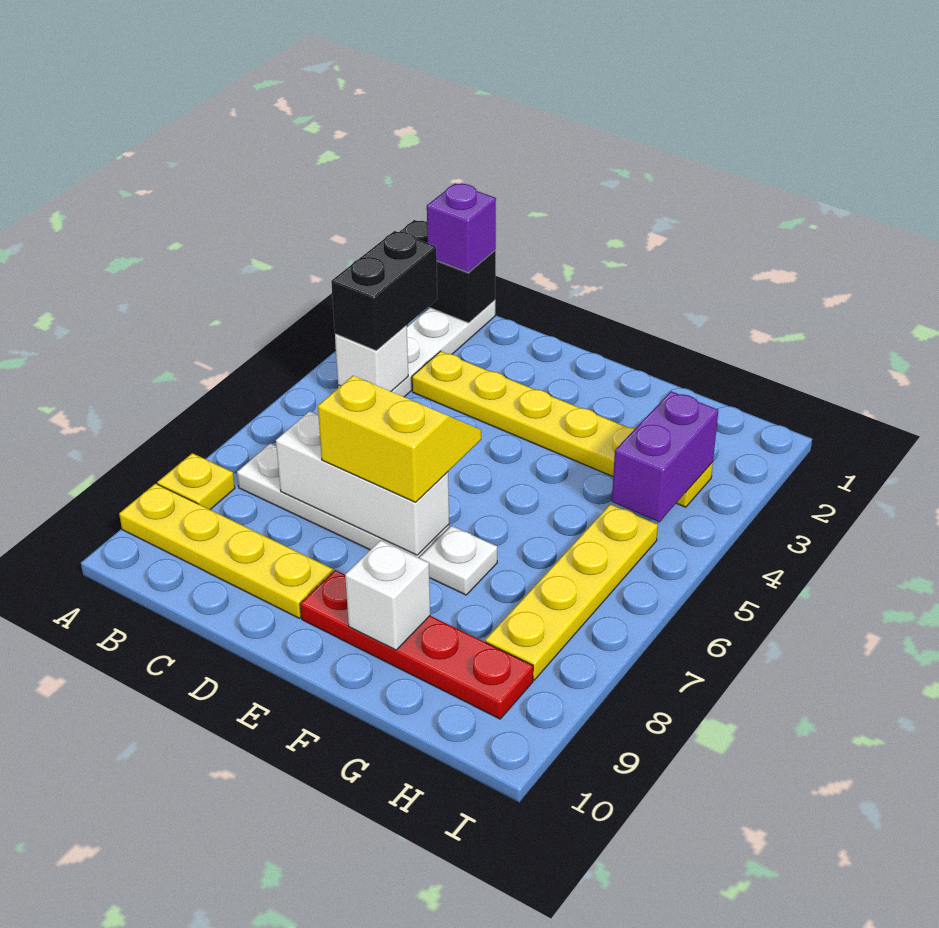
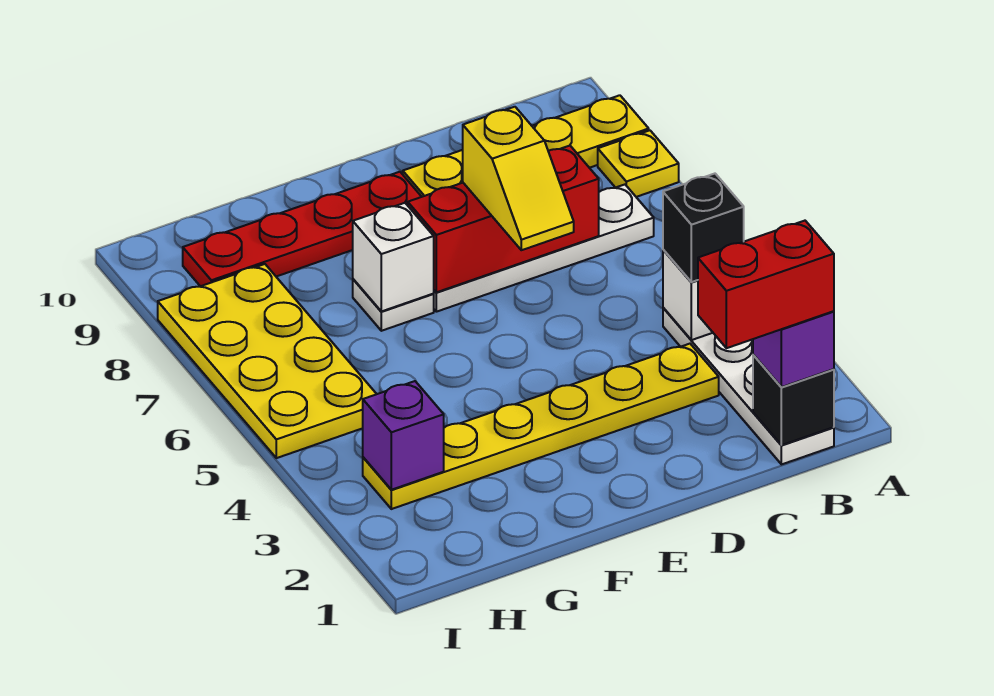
black brick A1:B1 level 2 -> black brick B1 level 2
none -> red brick B1:C1 level 4
black brick B3:B4 level 3 -> black brick B4 level 3
white brick C7:E7 level 2 -> red brick C7:E7 level 2
yellow slope D6:E7 level 3 top 7 -> yellow slope D6:D7 level 3 top 7
white brick F9 level 2 -> white brick F7 level 2
purple brick H3:H4 level 2 -> purple brick H3 level 2
yellow plate H5:H8 level 1 -> yellow plate H5:I8 level 1

